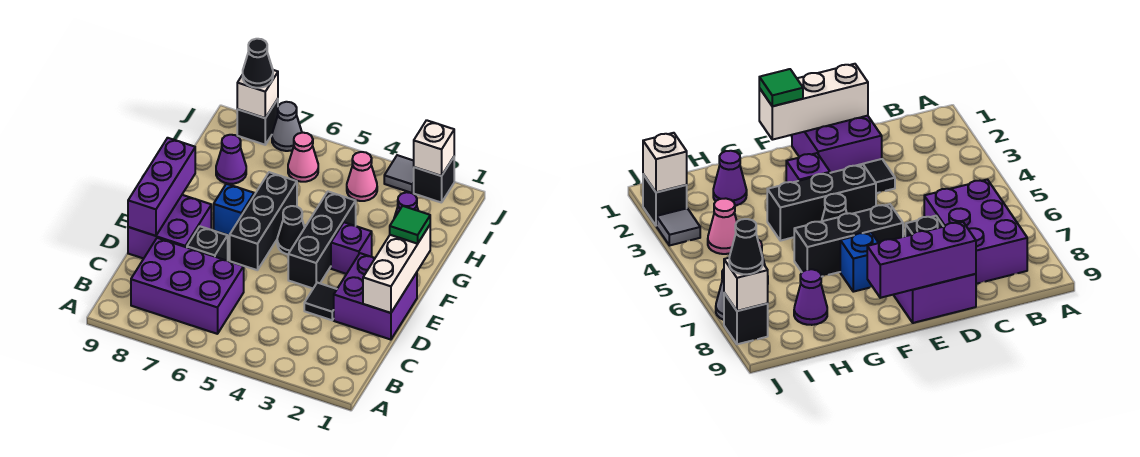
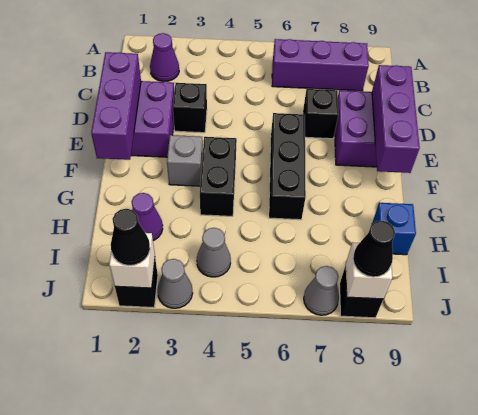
purple brick B6:C8 level 1 -> purple brick B6:B8 level 1
white brick D1:F1 level 2 -> purple brick D1:F1 level 2
black tile D3 level 1 -> black brick D3 level 1
black brick E4:G4 level 1 -> black brick F4:G4 level 1
green tile F1 level 3 -> none
purple brick F3 level 1 -> grey brick F3 level 1
black cone F5 level 1 -> black cone J2 level 3
blue brick F7 level 1 -> blue brick H9 level 1
purple cone H8 level 1 -> purple cone B2 level 1
pink cone I4 level 1 -> grey cone I4 level 1
pink cone I6 level 1 -> none
grey tile J3 level 1 -> grey cone J3 level 1

